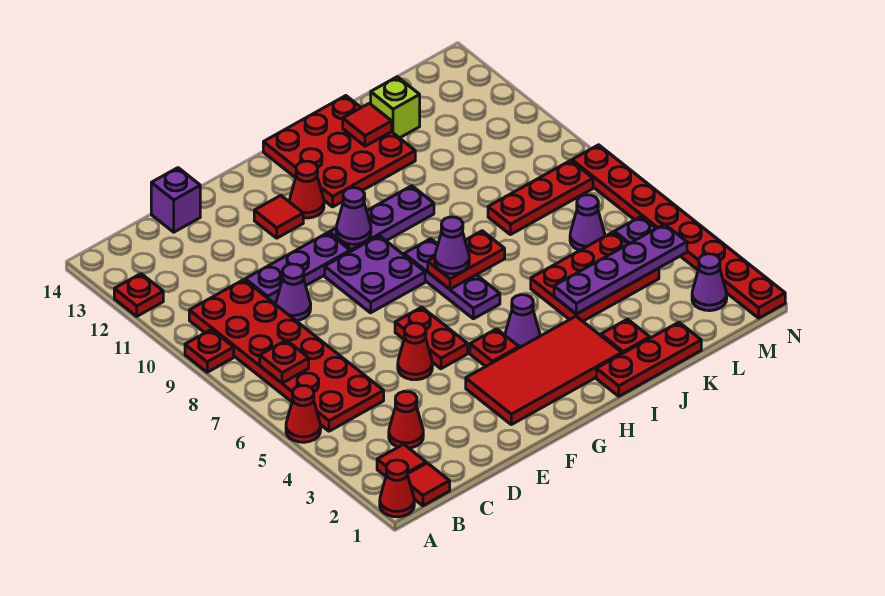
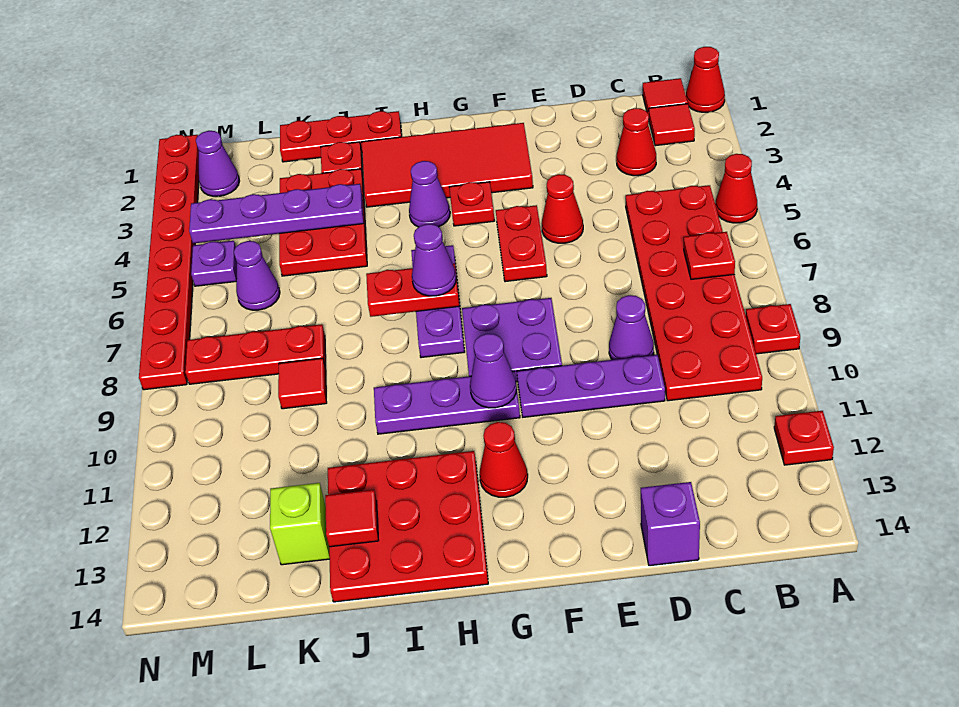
red tile F12 level 1 -> red tile K9 level 1
red plate J4:L5 level 1 -> red plate J3:K5 level 1

